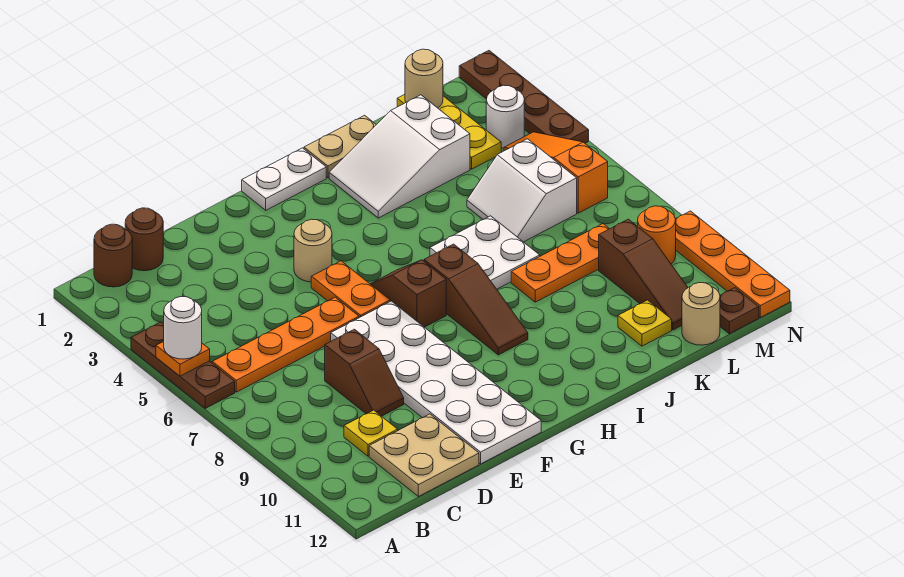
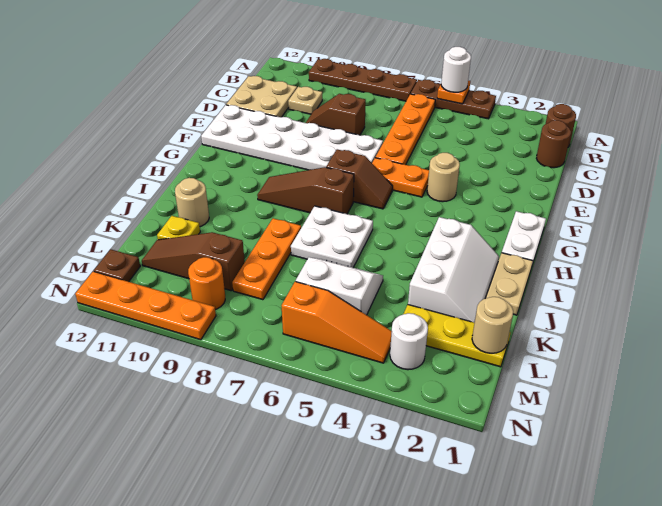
yellow plate C10 level 1 -> tan plate C10 level 1
white slope I2:K3 level 1 top K -> white slope I2:K3 level 1 top 3
tan round brick L12 level 1 -> tan round brick J11 level 1
brown plate N1:N4 level 1 -> brown plate A7:A10 level 1

